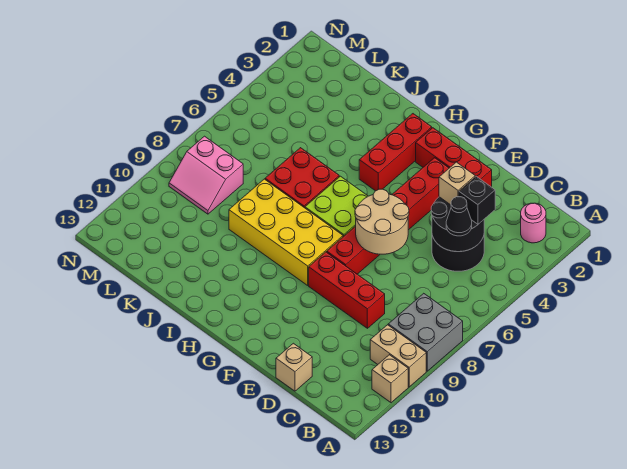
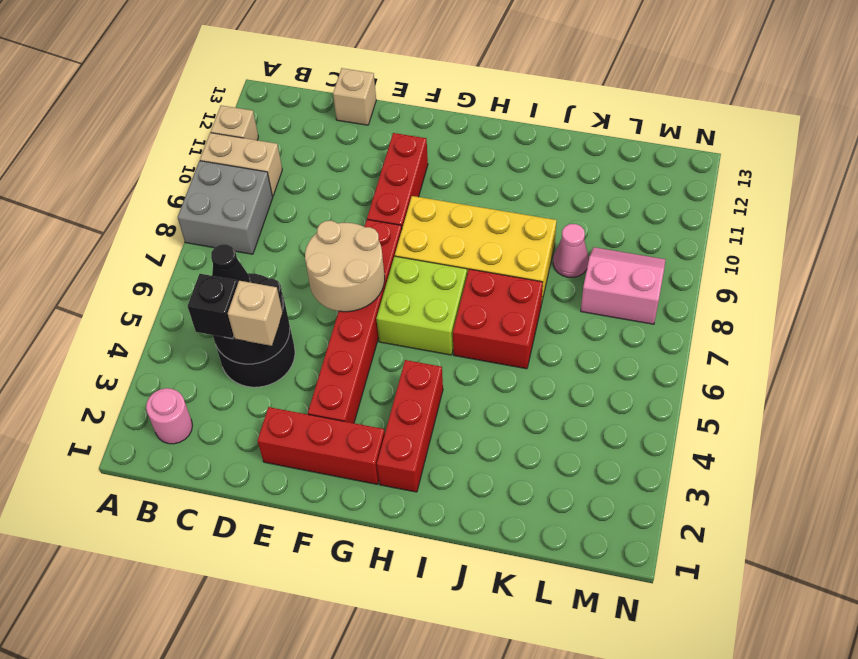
red brick D9:F9 level 1 -> red brick F9:F11 level 1
none -> pink cone K9 level 1

